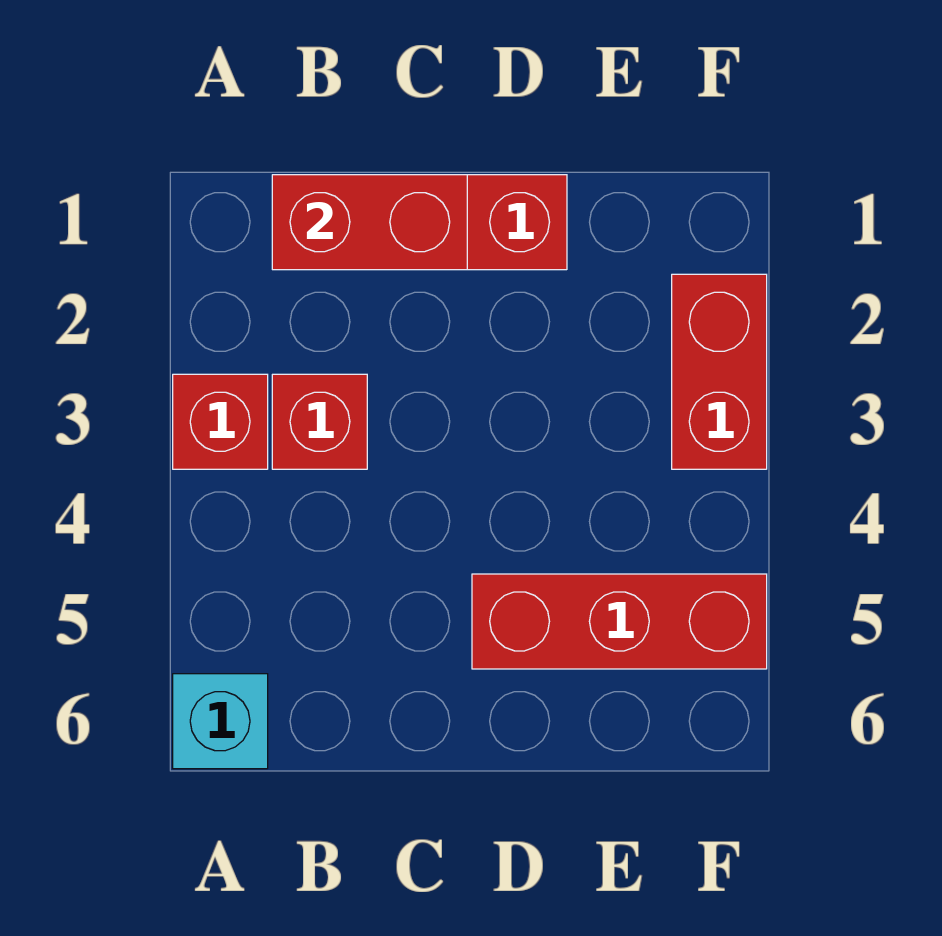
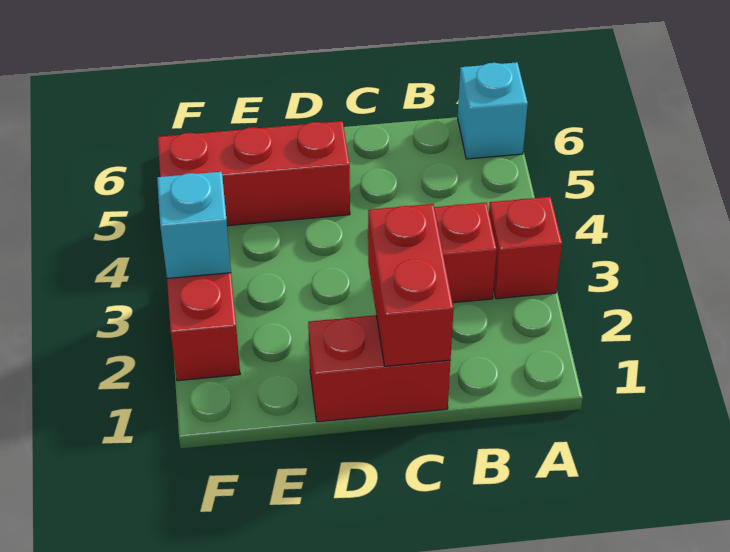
red brick B1:C1 level 2 -> red brick C1:C2 level 2
none -> cyan brick F3 level 2

